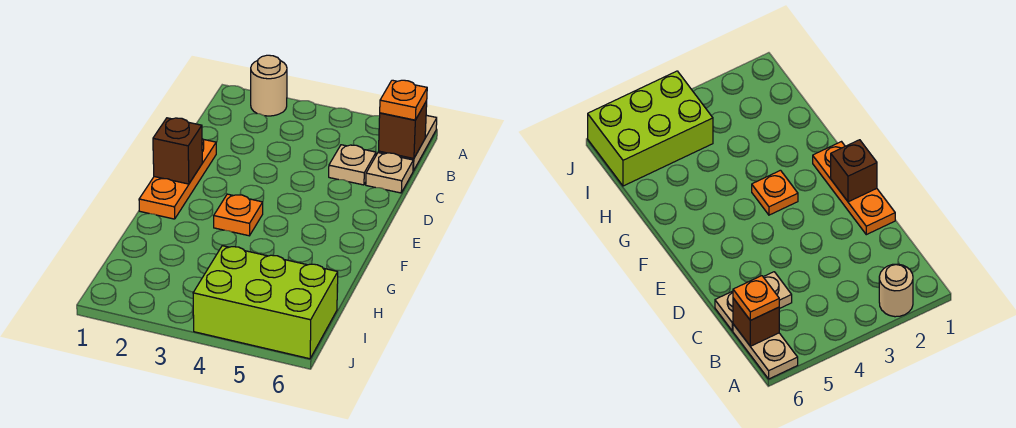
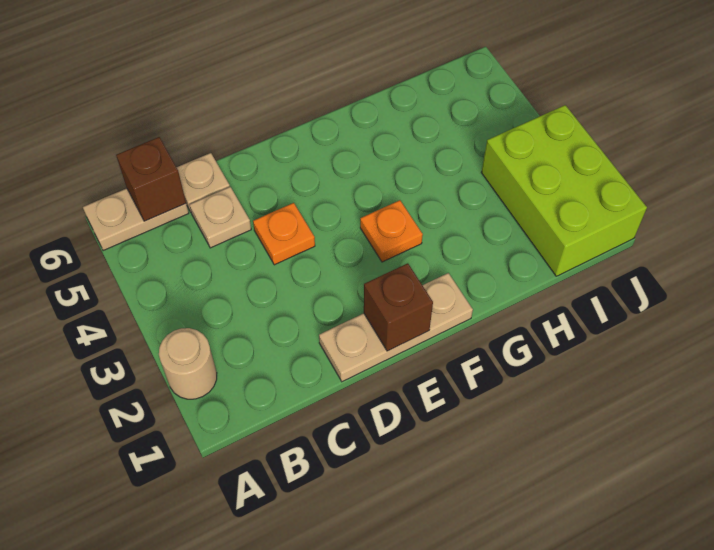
orange plate B6 level 3 -> orange plate D4 level 1
orange plate D1:F1 level 1 -> tan plate D1:F1 level 1
lime brick I4:J6 level 1 -> lime brick I1:J3 level 1

